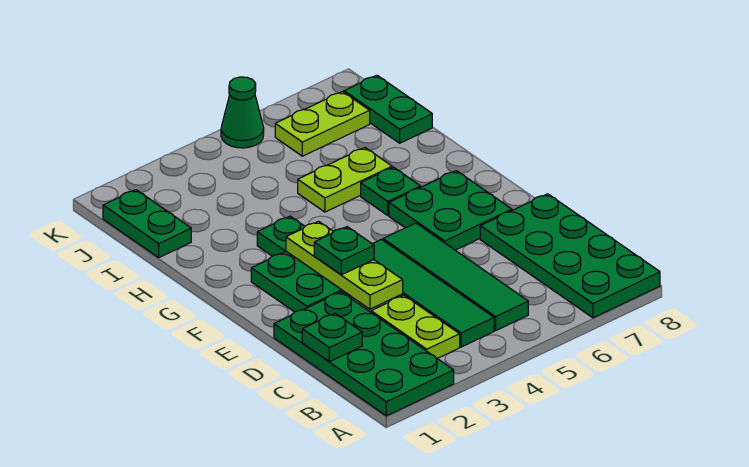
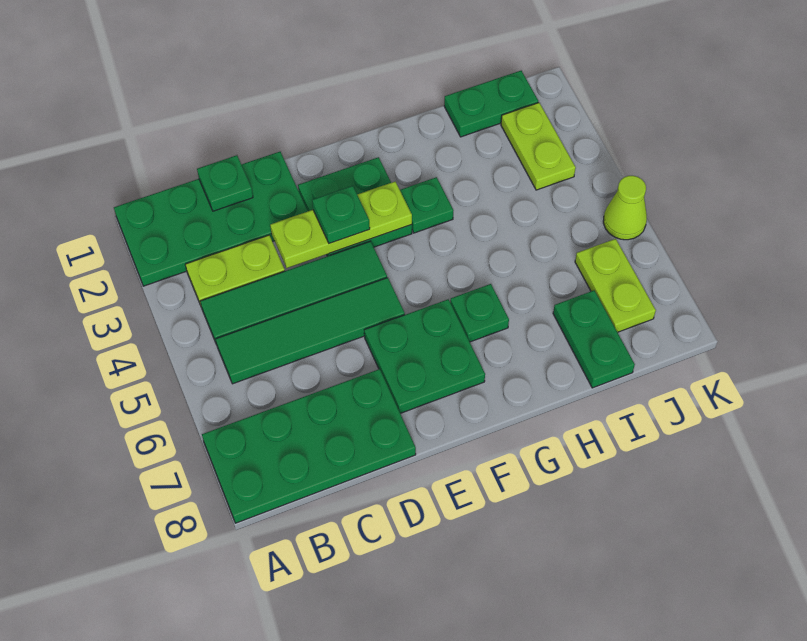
lime plate H5:H6 level 1 -> lime plate J2:J3 level 1
green plate I8:J8 level 1 -> green plate I7:I8 level 1
green cone K5 level 1 -> lime cone K5 level 1

